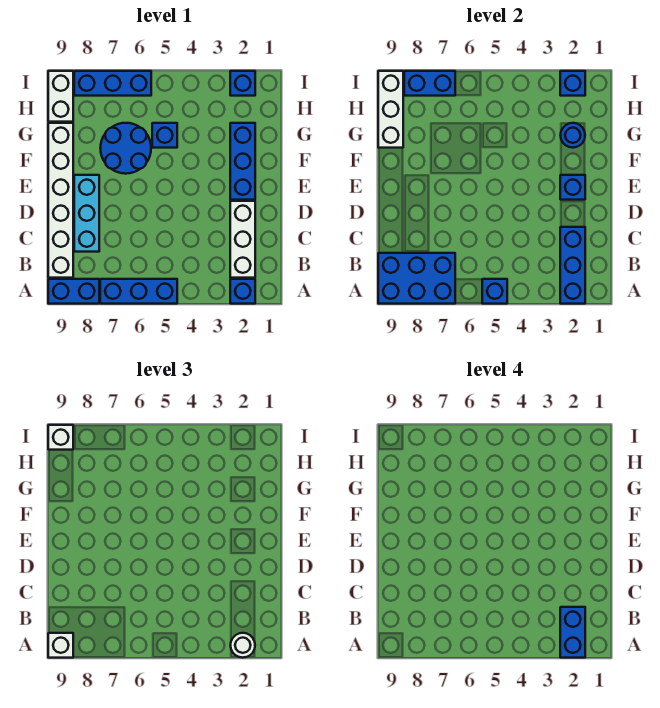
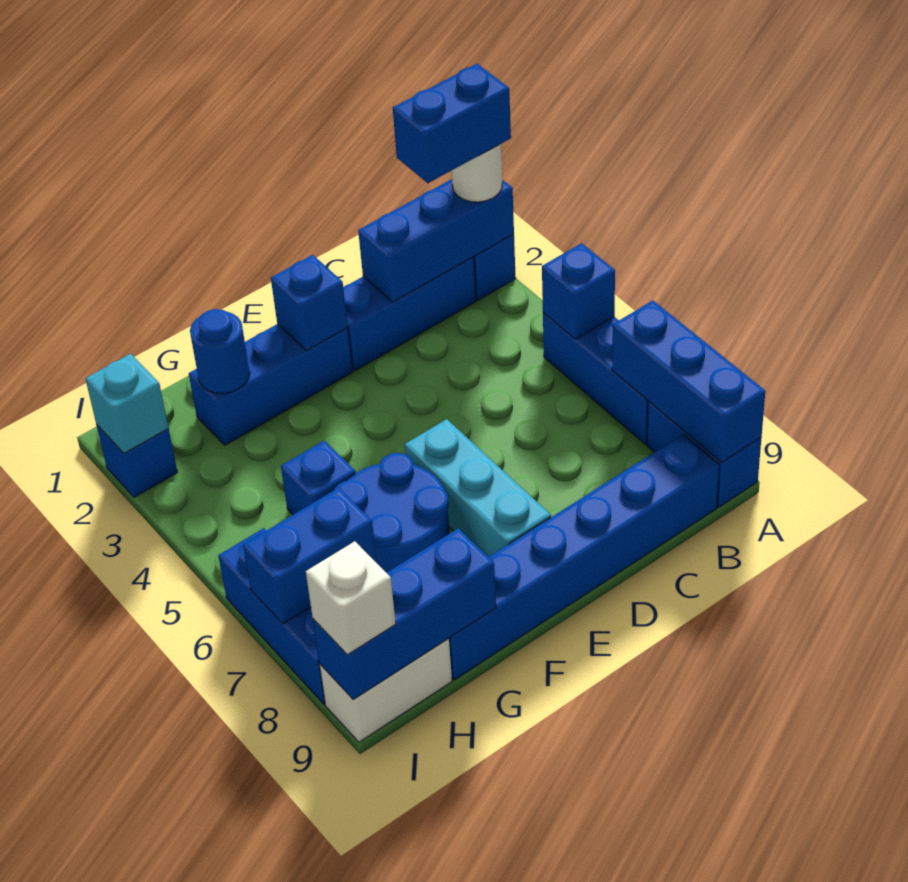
blue brick A7:B9 level 2 -> blue brick A7:A9 level 2
white brick A9 level 3 -> none
white brick B2:D2 level 1 -> blue brick B2:D2 level 1
white brick B9:G9 level 1 -> blue brick B9:G9 level 1
cyan brick C8:E8 level 1 -> cyan brick E6:E8 level 1
white brick G9:I9 level 2 -> blue brick G9:I9 level 2
blue brick I2 level 2 -> cyan brick I2 level 2
blue brick I7:I8 level 2 -> blue brick H7:I7 level 2

